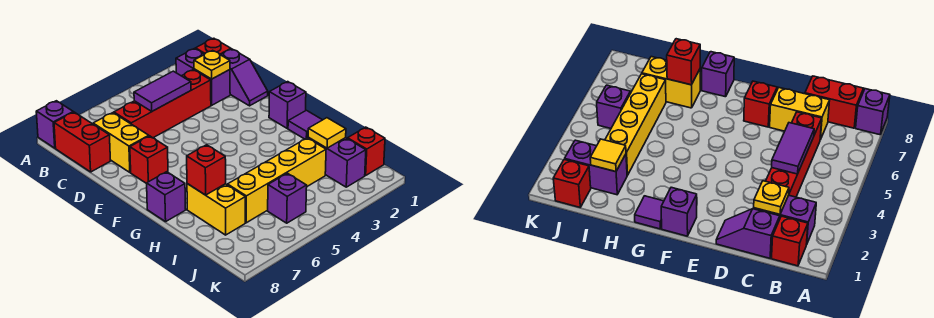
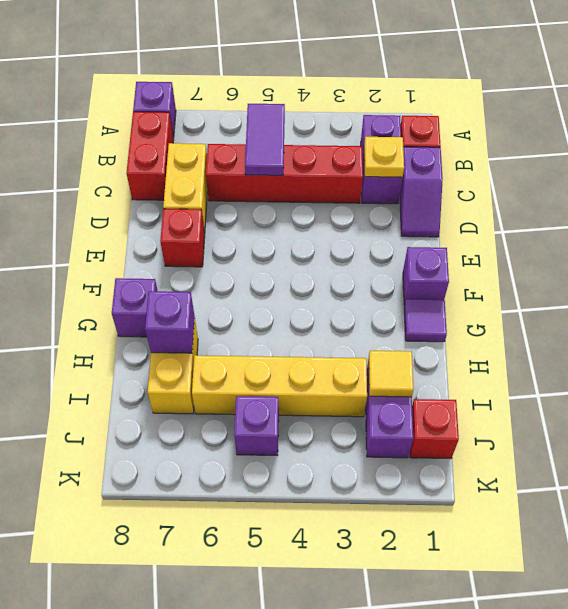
purple tile C4:C5 level 2 -> purple tile B5:C5 level 2
red brick H7 level 2 -> purple brick H7 level 2

